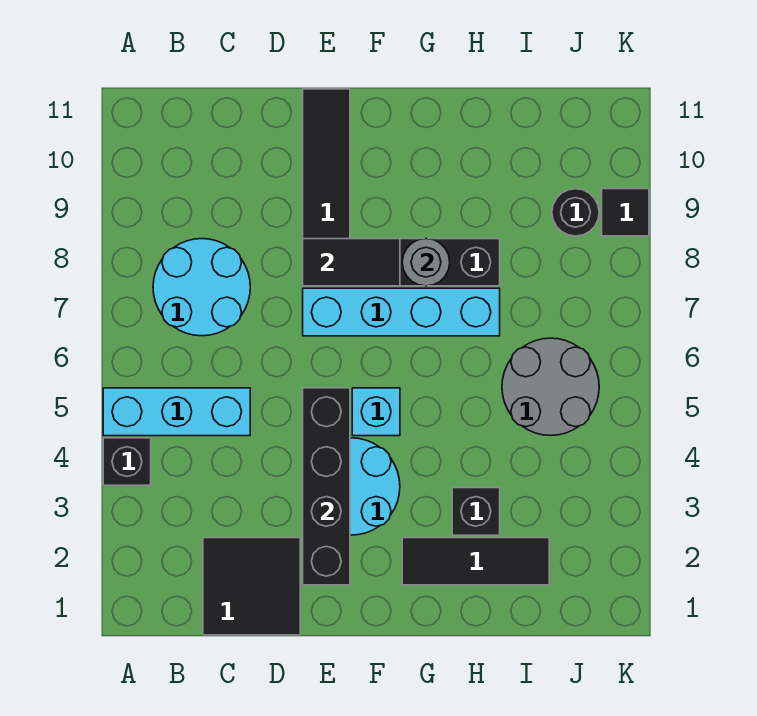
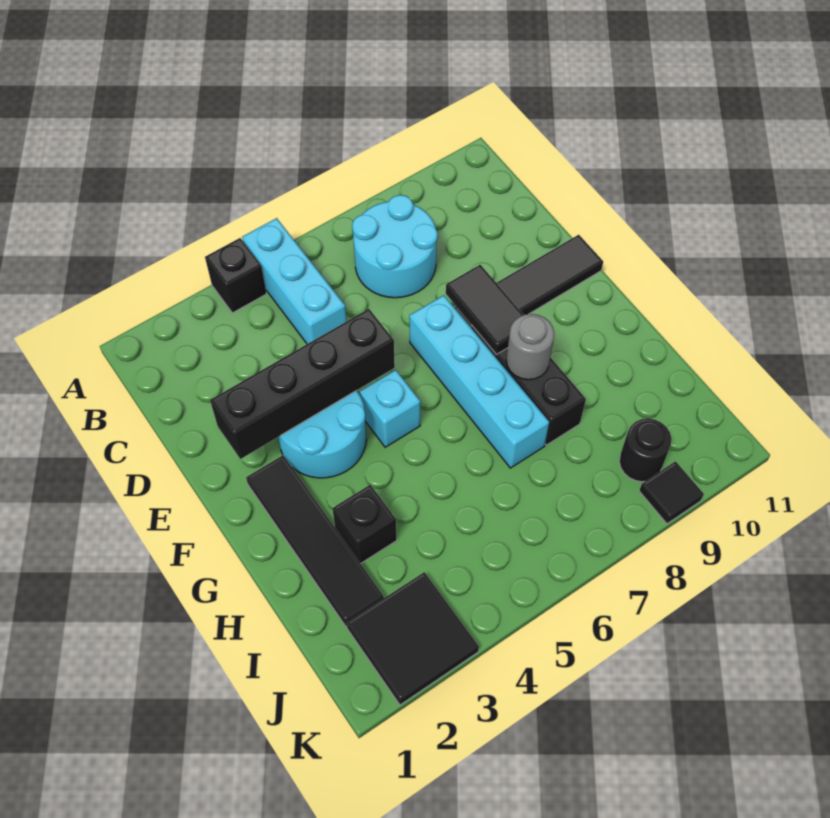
black tile C1:D2 level 1 -> black tile J2:K3 level 1
black tile G2:I2 level 1 -> black tile F2:I2 level 1
grey round brick I5:J6 level 1 -> none

